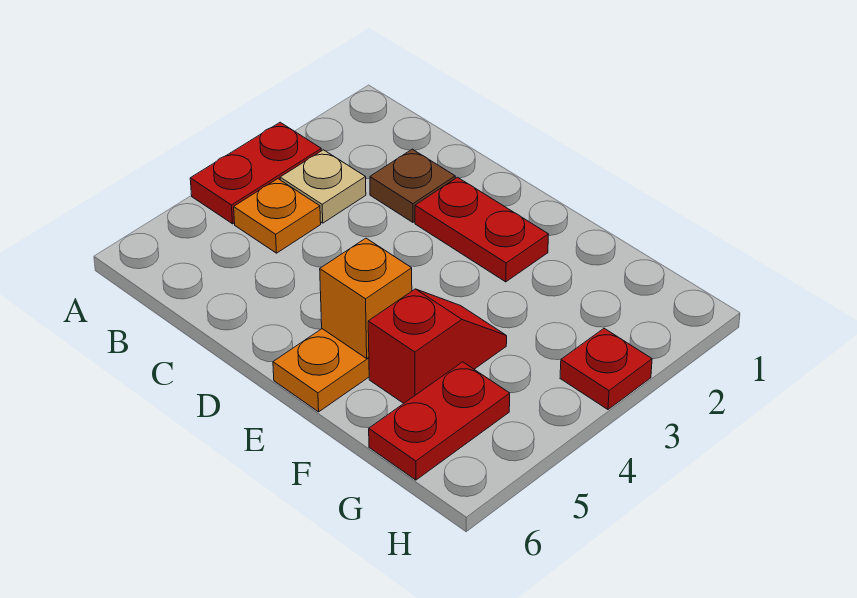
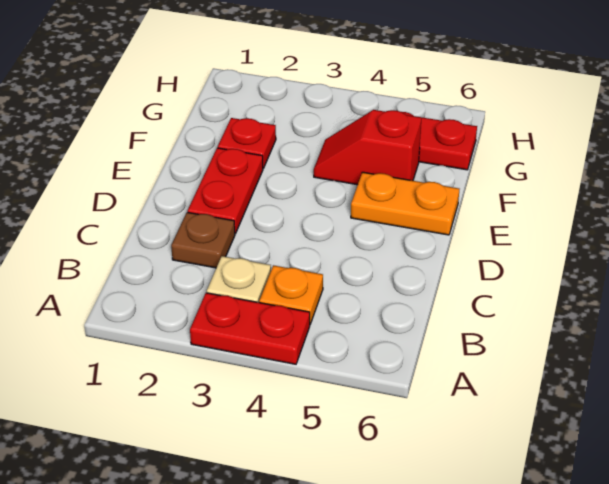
orange brick E5 level 2 -> none
red plate H3 level 1 -> red plate F2 level 1

